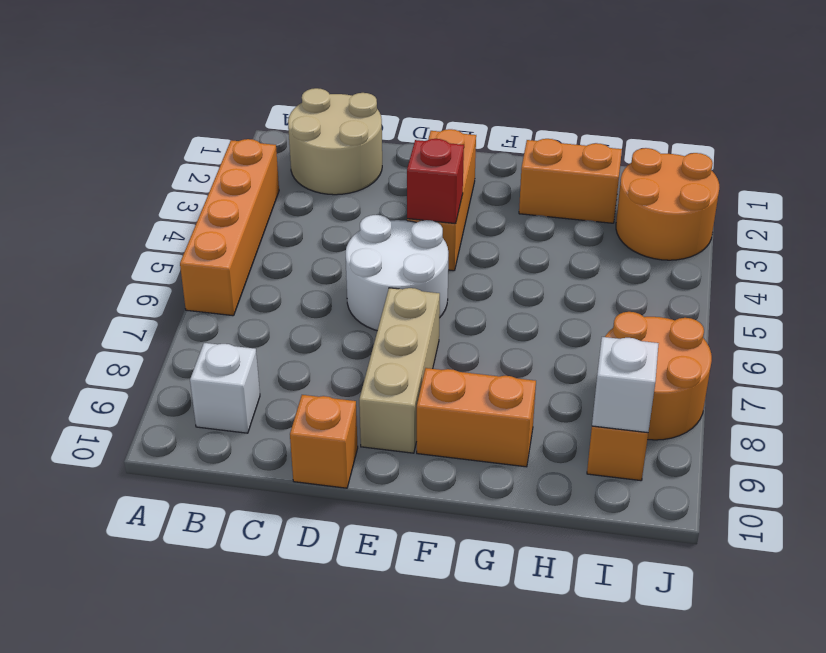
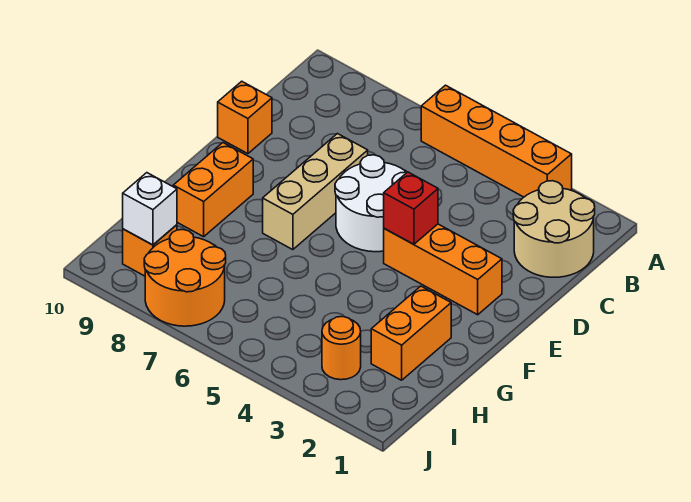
white brick B9 level 1 -> none
tan brick E7:E9 level 1 -> tan brick D7:F7 level 1
orange round brick I2:J3 level 1 -> orange round brick I3 level 1

